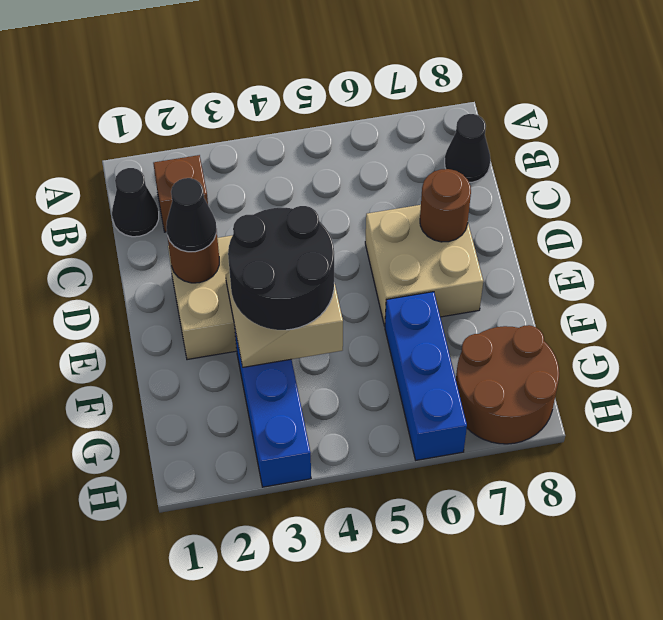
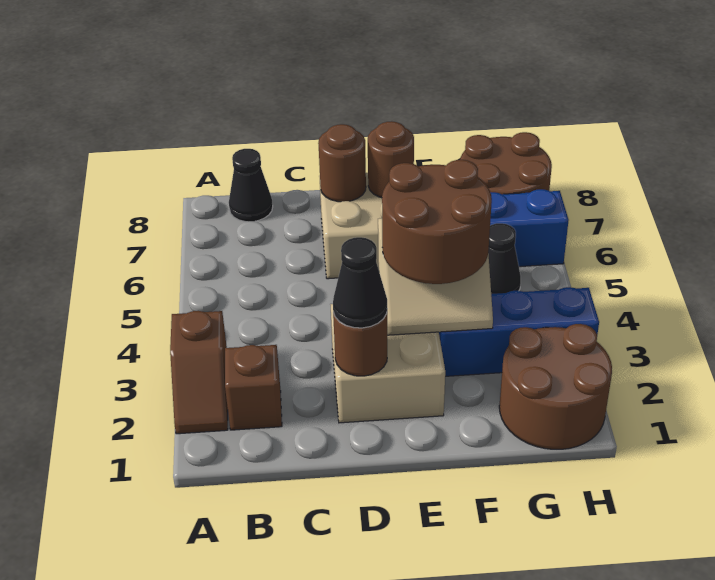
none -> brown slope A2:A3 level 1 top 3
black cone B1 level 1 -> black cone G5 level 1
black round brick E3:F4 level 3 -> brown round brick E3:F4 level 3
none -> brown round brick E7 level 2
none -> brown round brick G1:H2 level 1

